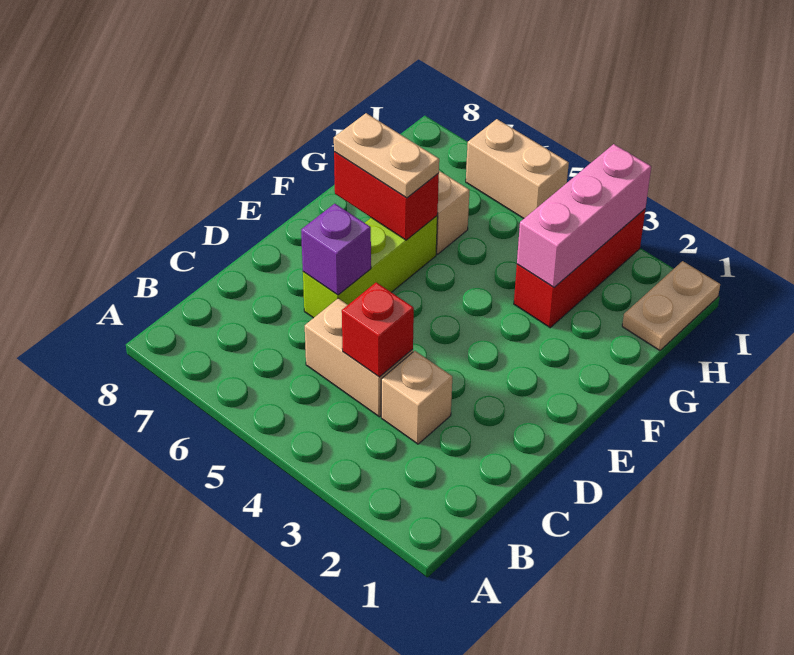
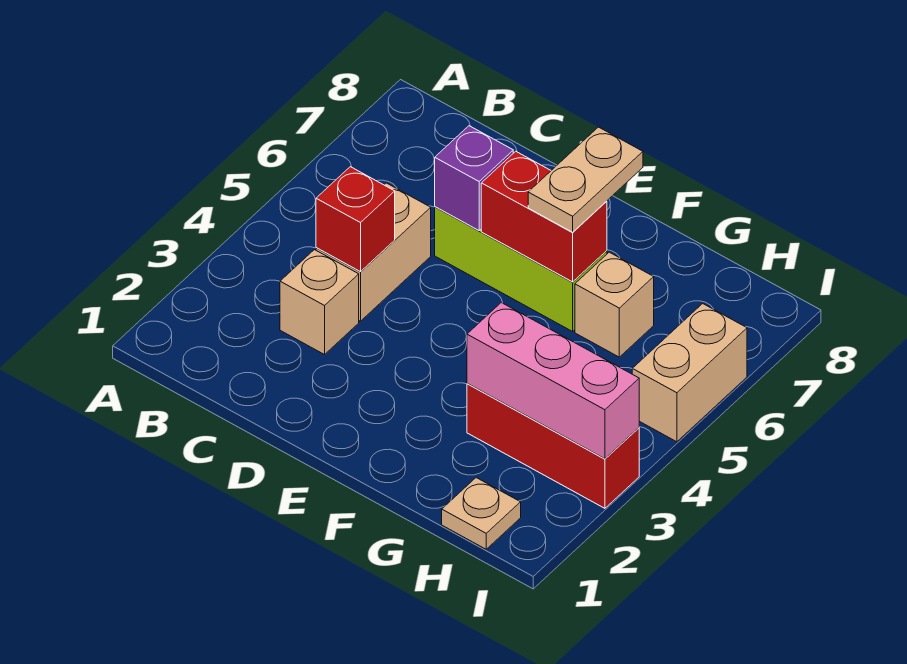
red brick F6:F7 level 2 -> red brick E6:F6 level 2
tan plate H1:I1 level 1 -> tan plate H1 level 1

